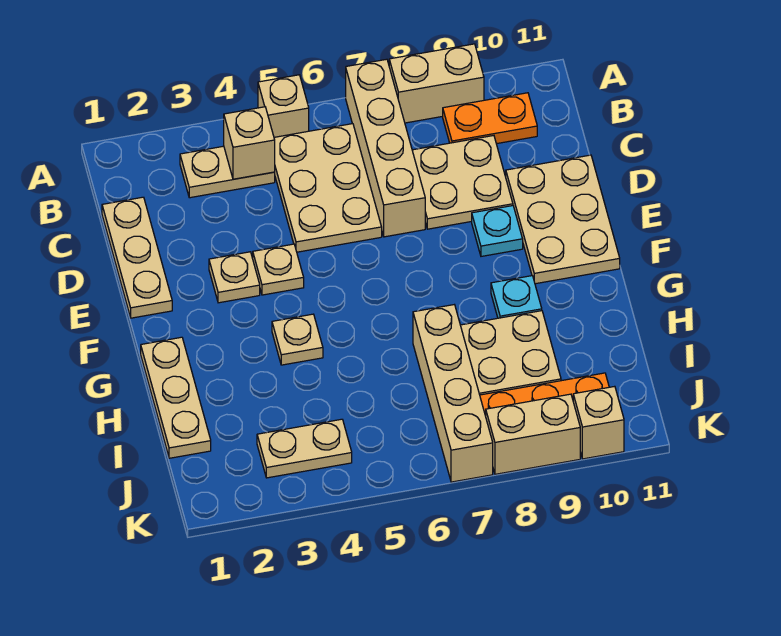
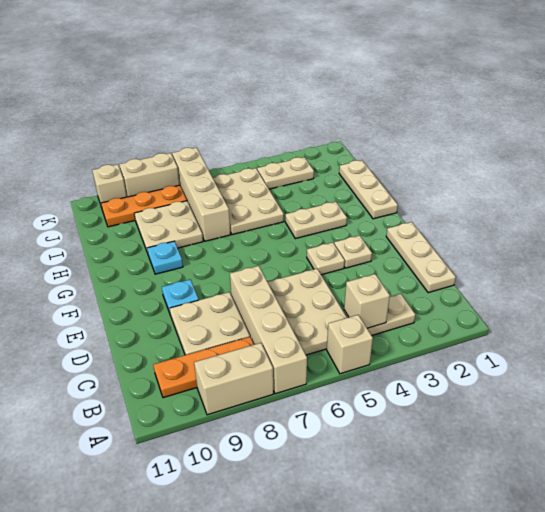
orange plate B9:B10 level 1 -> orange plate B8:B10 level 1
tan plate D10:F11 level 1 -> tan plate H5:J6 level 1
tan plate G4 level 1 -> tan plate G3:G4 level 1

